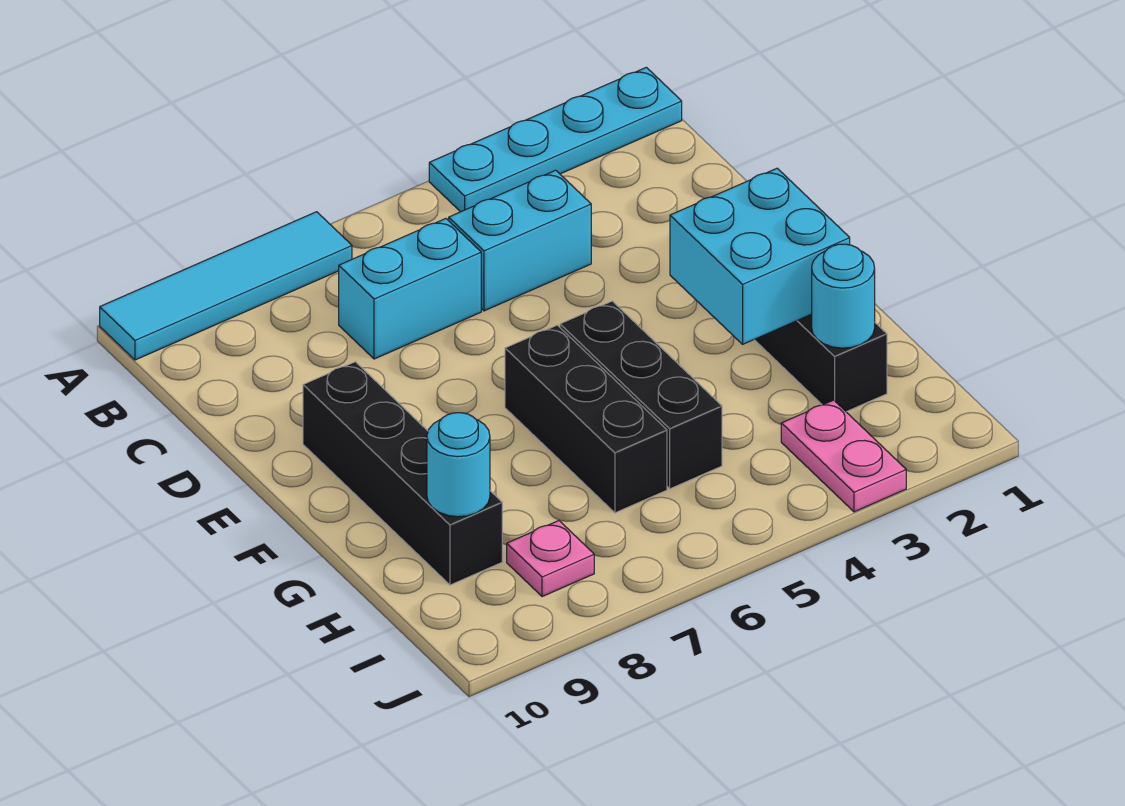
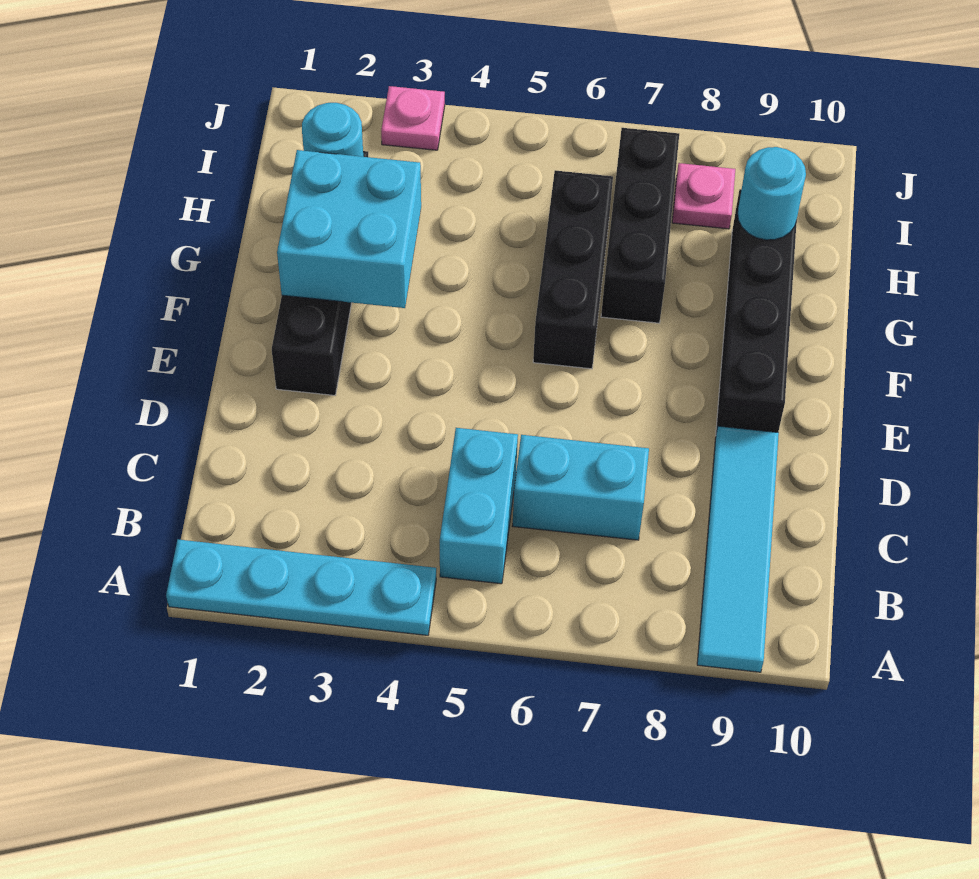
cyan tile A7:A10 level 1 -> cyan tile A9:D9 level 1
cyan brick C4:C5 level 1 -> cyan brick B5:C5 level 1
black brick F5:H5 level 1 -> black brick G7:I7 level 1
pink plate I3:J3 level 1 -> pink plate J3 level 1

